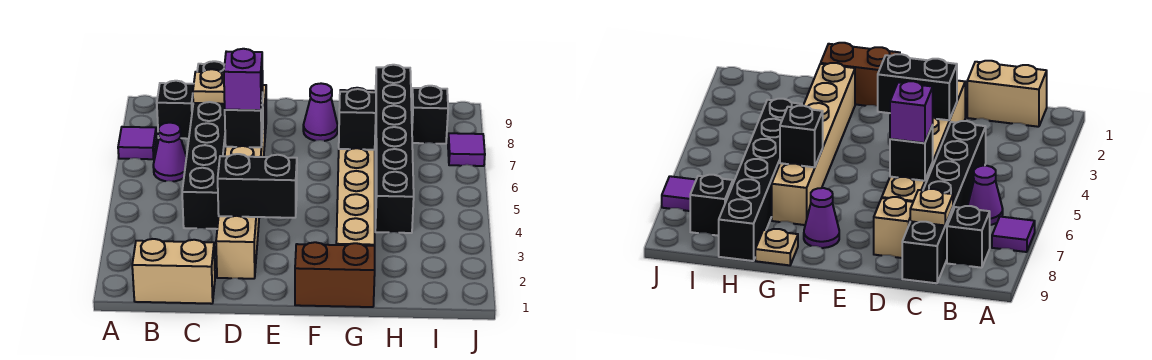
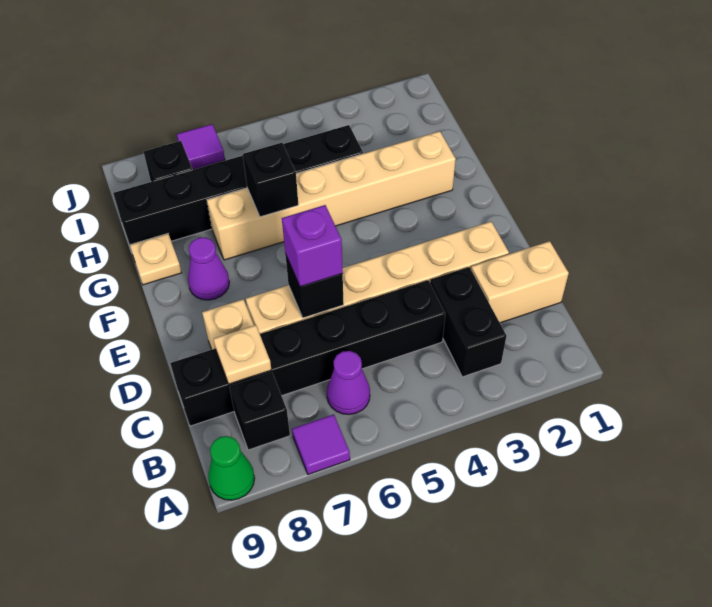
none -> green cone A9 level 1
tan brick B1:C1 level 1 -> tan brick C1:C2 level 1
black brick D3:E3 level 2 -> black brick B3:C3 level 1
brown brick F1:G1 level 1 -> none

